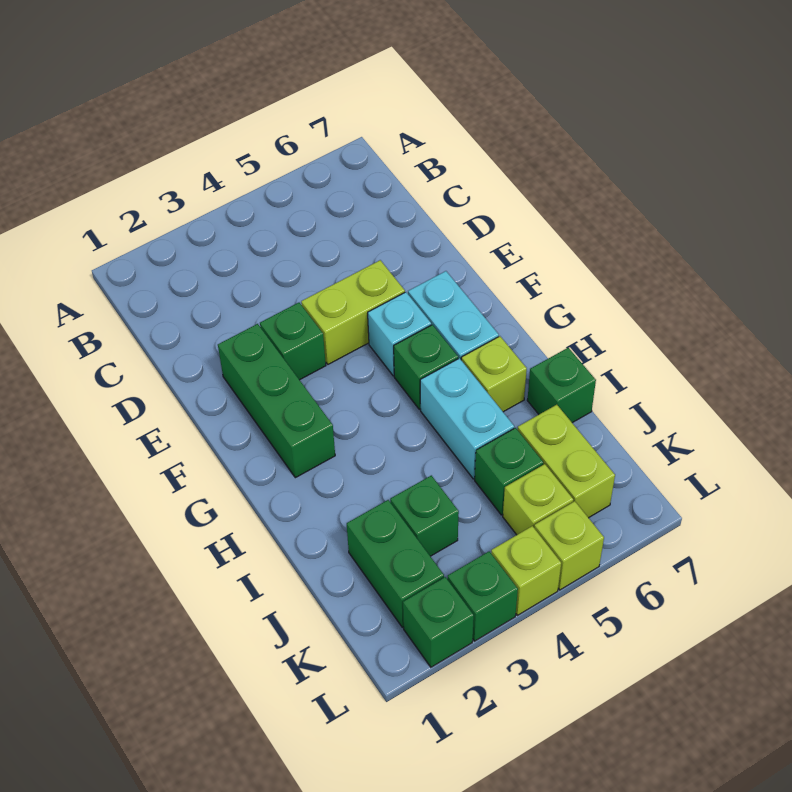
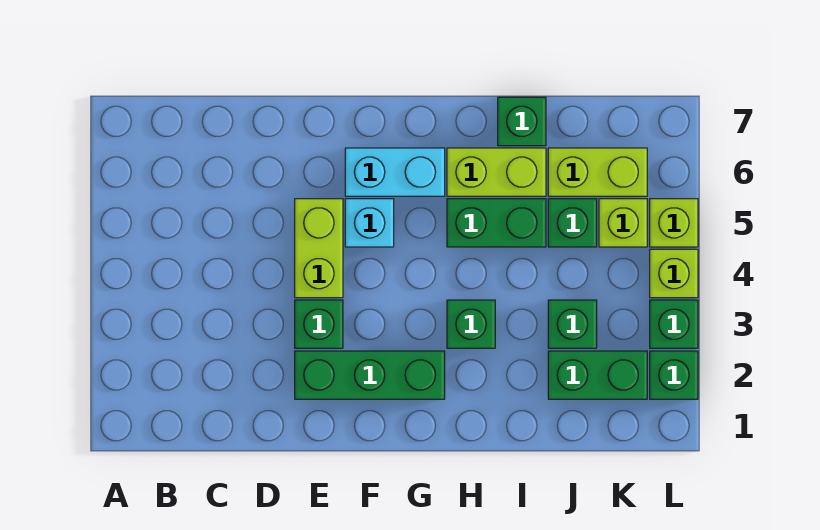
green brick G5 level 1 -> green brick H3 level 1
cyan brick H5:I5 level 1 -> green brick H5:I5 level 1
lime brick H6 level 1 -> lime brick H6:I6 level 1

